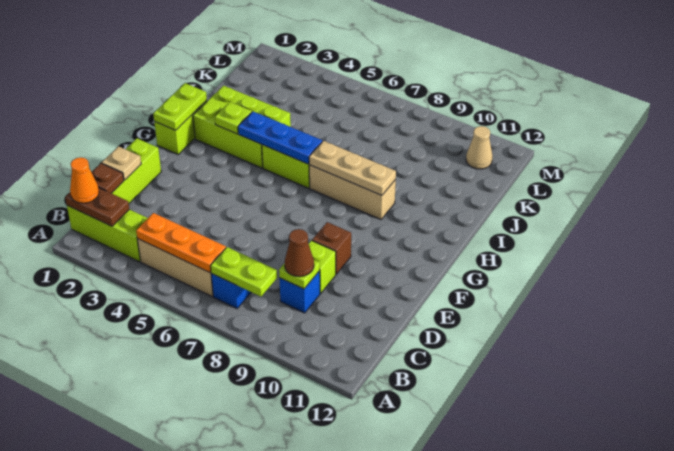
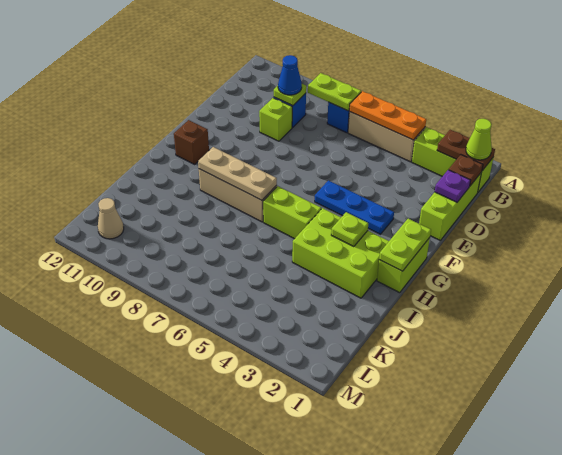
orange cone B1 level 3 -> lime cone B1 level 3
brown cone C9 level 3 -> blue cone C9 level 3
tan plate D1 level 2 -> purple plate D1 level 2
brown brick E9 level 1 -> brown brick G11 level 1
blue plate H4:H6 level 2 -> blue plate F3:F5 level 1

